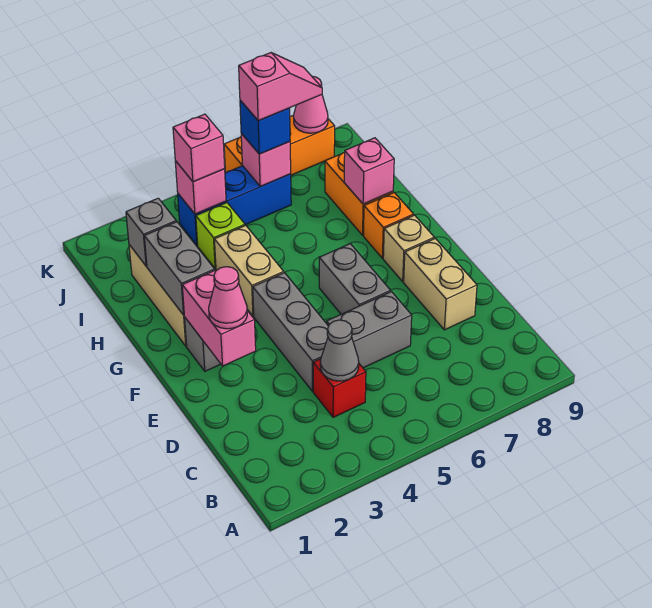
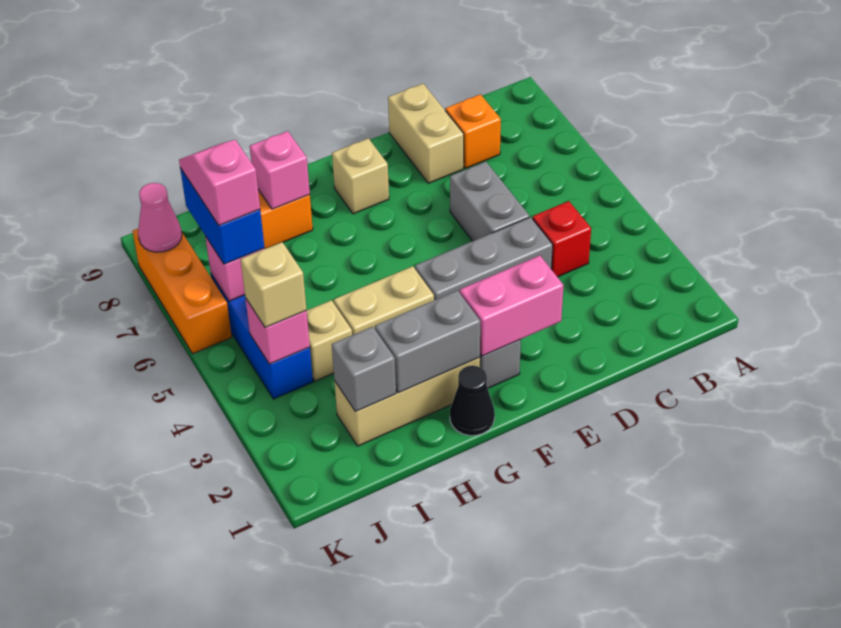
grey cone C4 level 2 -> none
tan brick D8:E8 level 1 -> tan brick D8:D9 level 1
pink cone E2 level 3 -> none
grey brick E6:F6 level 1 -> none
none -> black cone G1 level 1
orange brick G8 level 1 -> orange brick C8 level 1
lime brick I4 level 1 -> tan brick I4 level 1
pink brick J4 level 3 -> tan brick J4 level 3
blue brick J6 level 3 -> blue brick J6:J7 level 3

